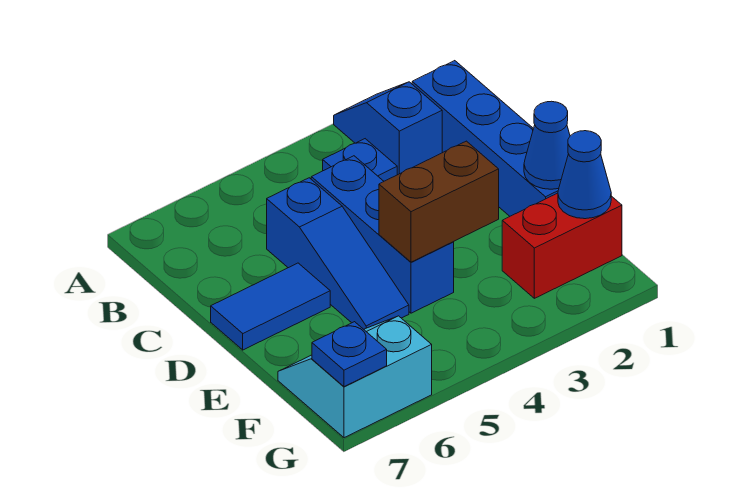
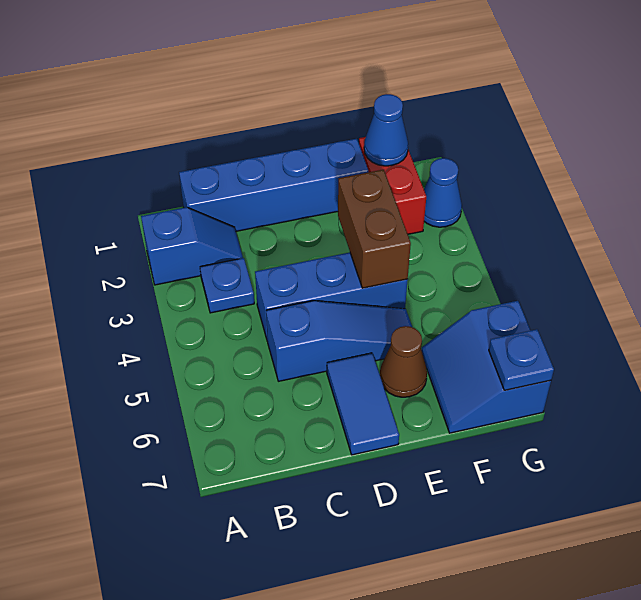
blue slope A2:B2 level 1 top B -> blue slope A2:B2 level 1 top A
blue cone E1 level 2 -> blue cone G2 level 1
none -> brown cone E6 level 1
cyan slope F6:G7 level 1 top G -> blue slope F6:G7 level 1 top G

